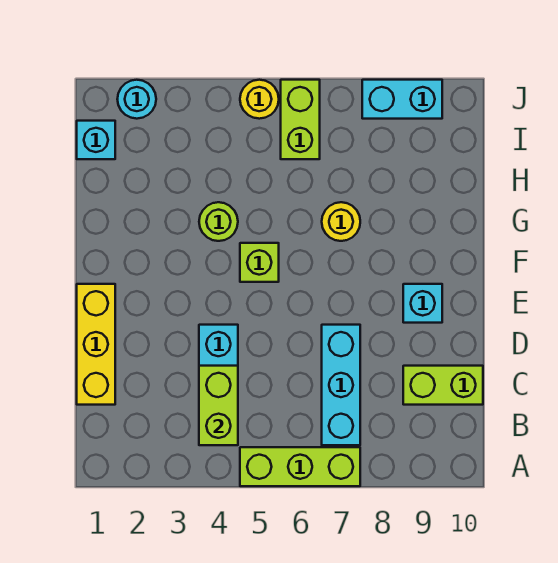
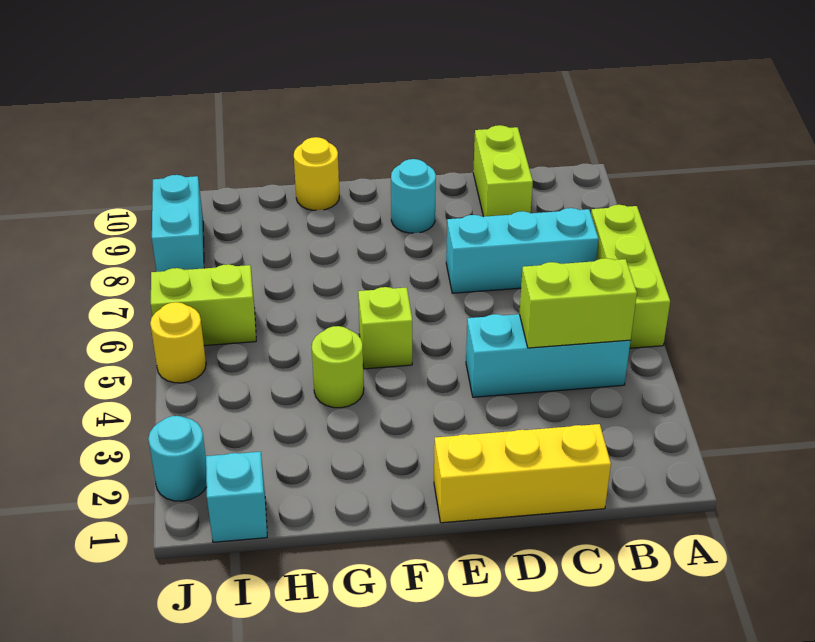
cyan brick E9 level 1 -> cyan round brick E9 level 1
yellow round brick G7 level 1 -> yellow round brick G10 level 1

